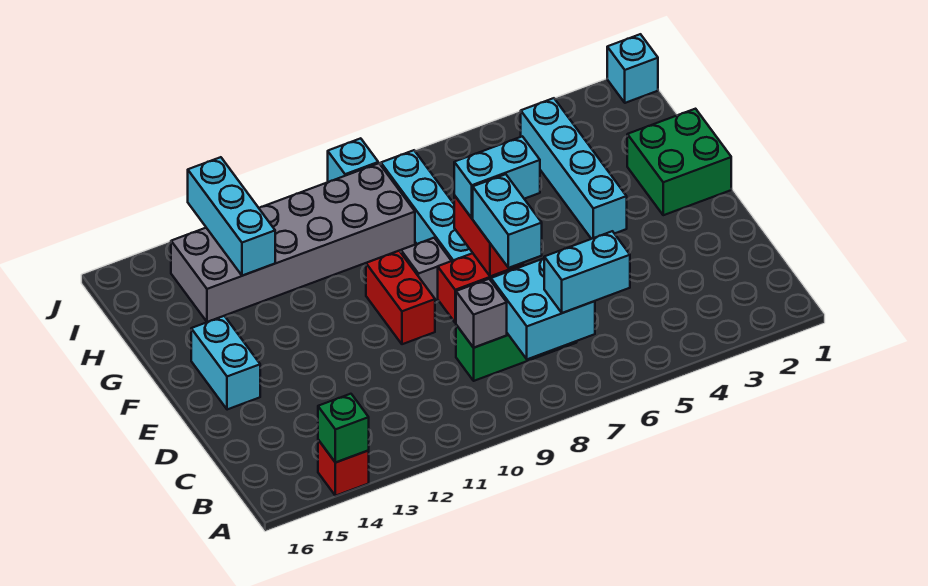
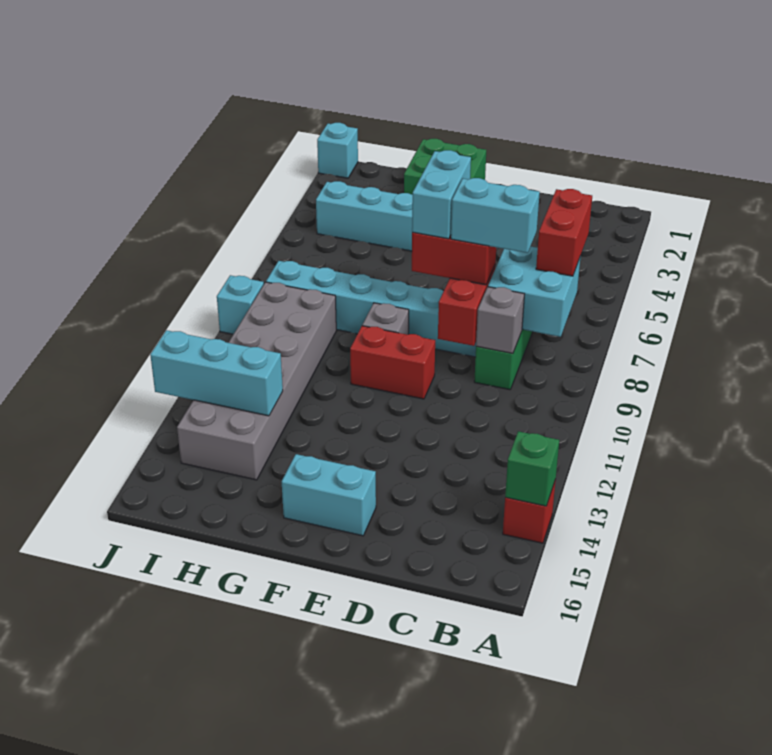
cyan brick B6:B7 level 3 -> red brick B6:B7 level 3

